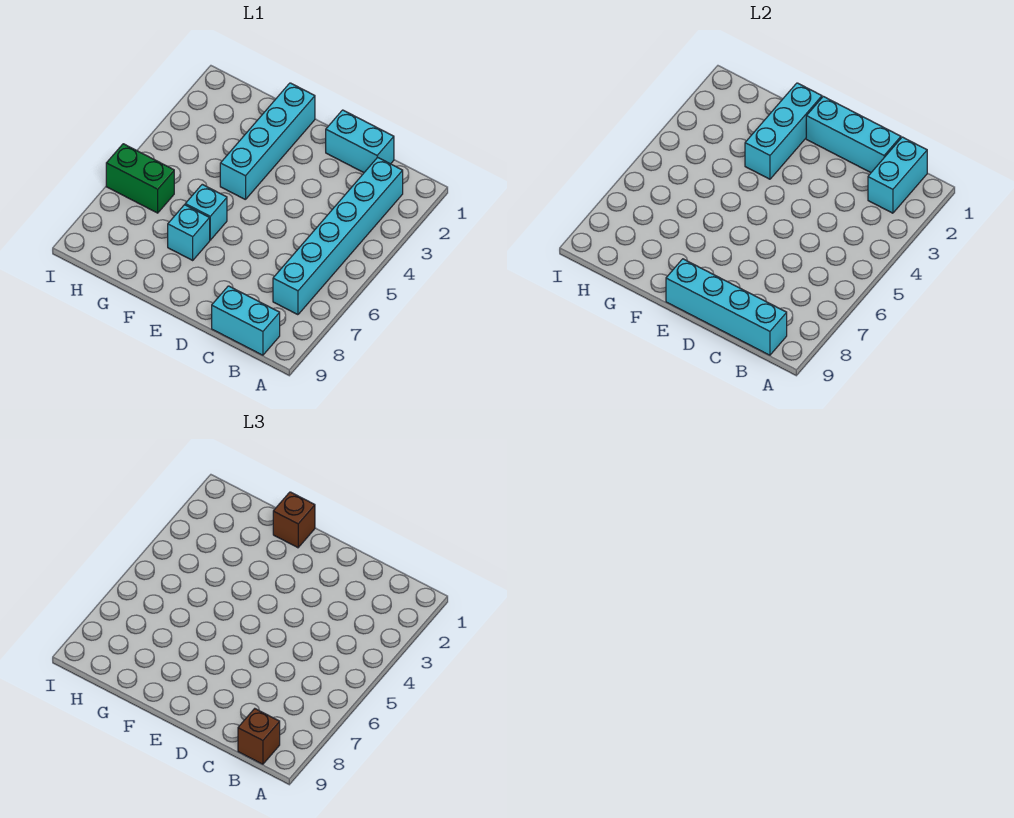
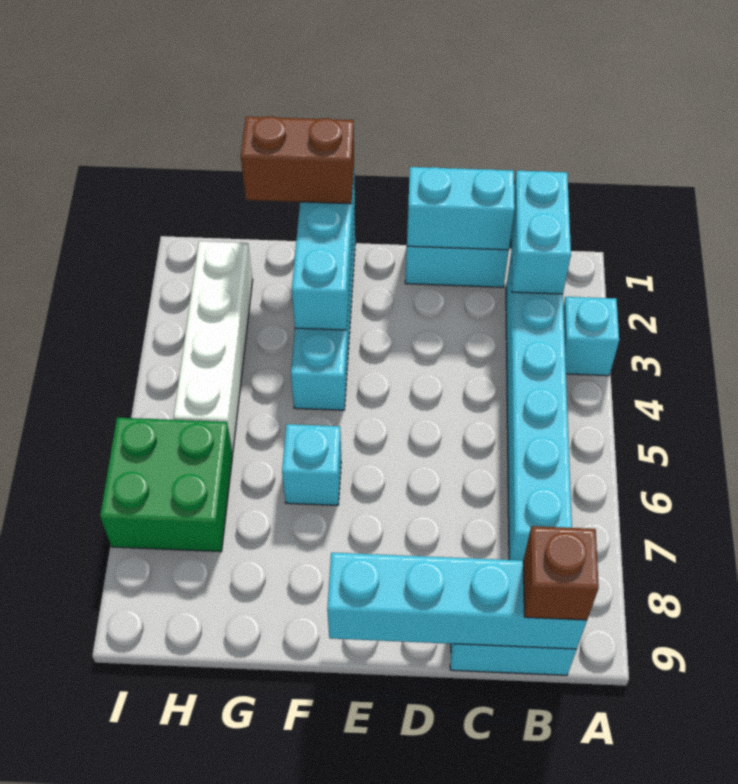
cyan brick C1:E1 level 2 -> cyan brick C1:D1 level 2
brown brick F1 level 3 -> brown brick F1:G1 level 3
cyan brick F7 level 1 -> cyan brick A3 level 1
none -> white brick H2:H5 level 1
green brick H6:I6 level 1 -> green brick H6:I7 level 1

